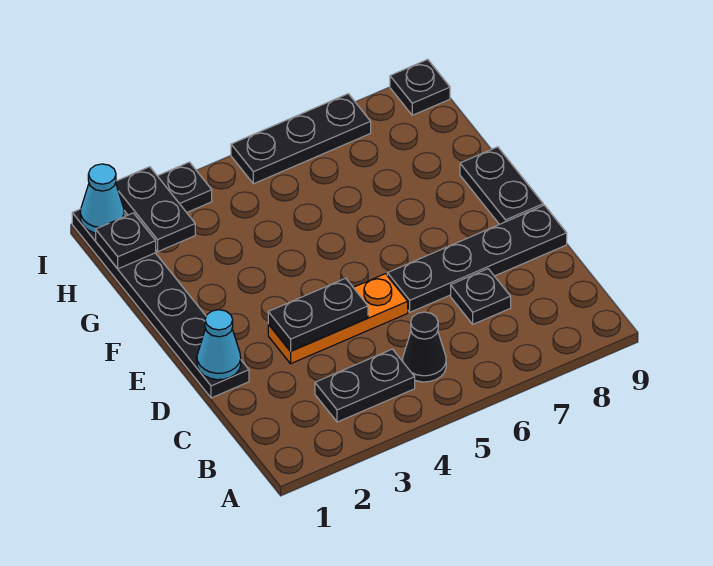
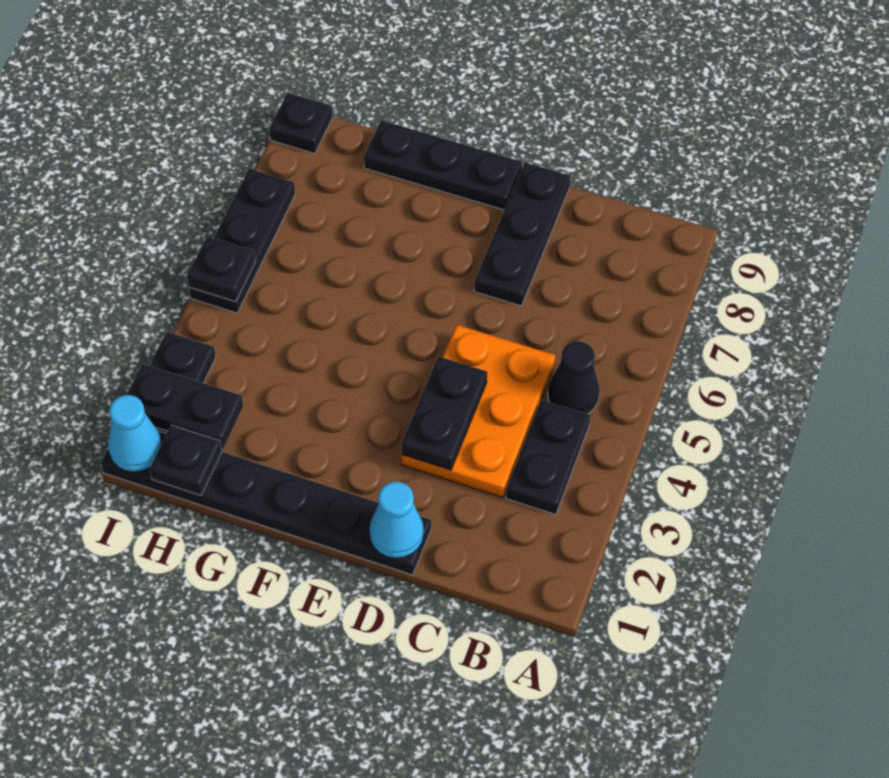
black plate C7 level 1 -> black plate I5 level 2
orange plate D3:D5 level 1 -> orange plate C3:D5 level 1
black plate D6:D9 level 1 -> black plate D7:D9 level 1
black plate E9:F9 level 1 -> black plate E9:G9 level 1

